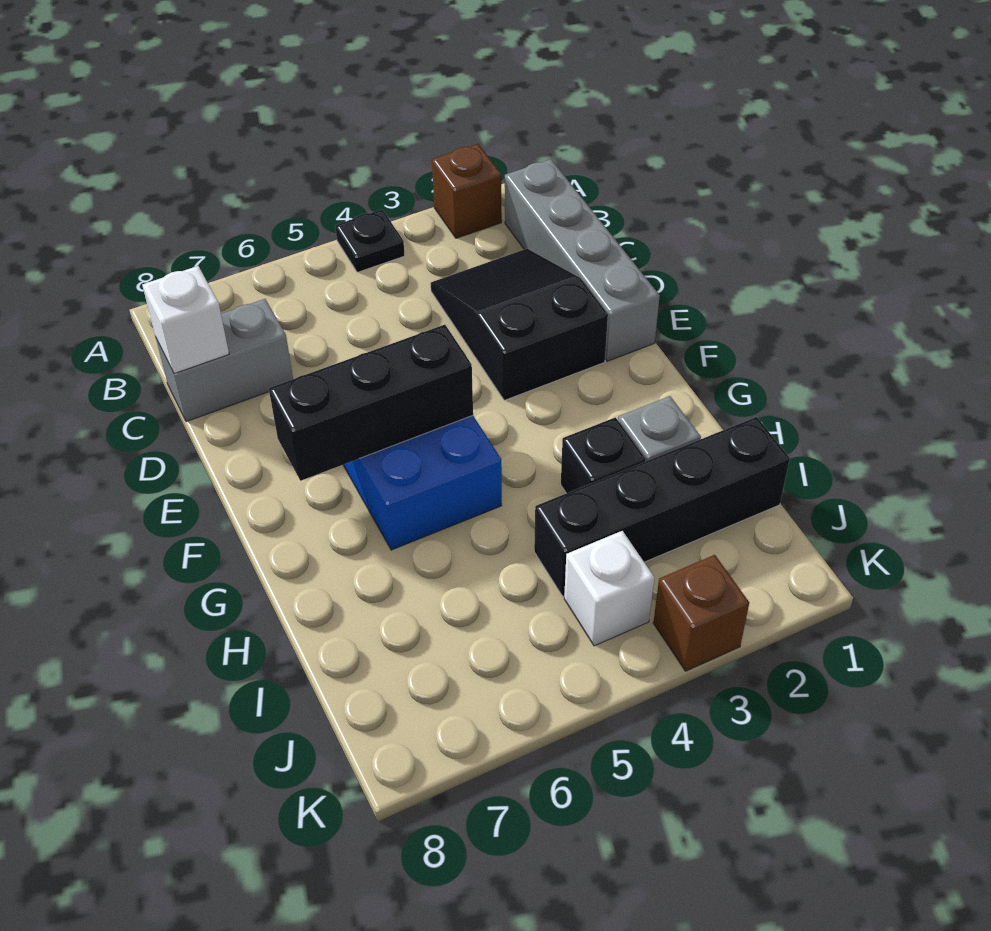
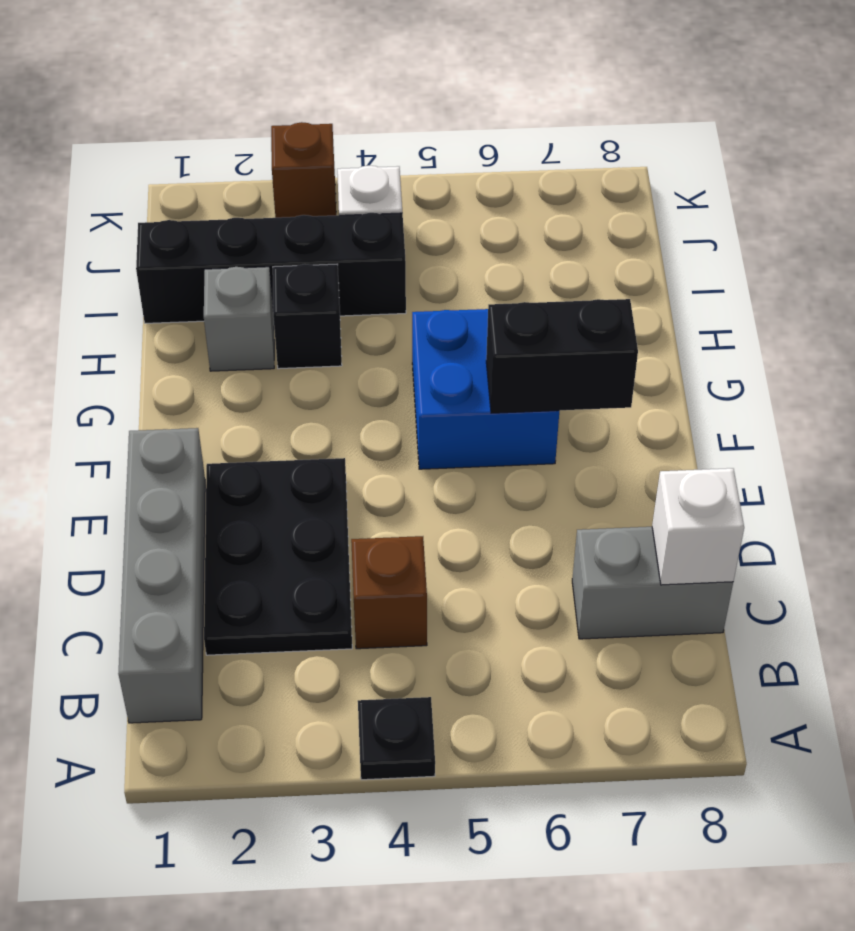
brown brick A2 level 1 -> brown brick C4 level 1
black slope C2:E3 level 1 top E -> black plate C2:E3 level 1
black brick F5:F7 level 2 -> black brick F6:F7 level 2

